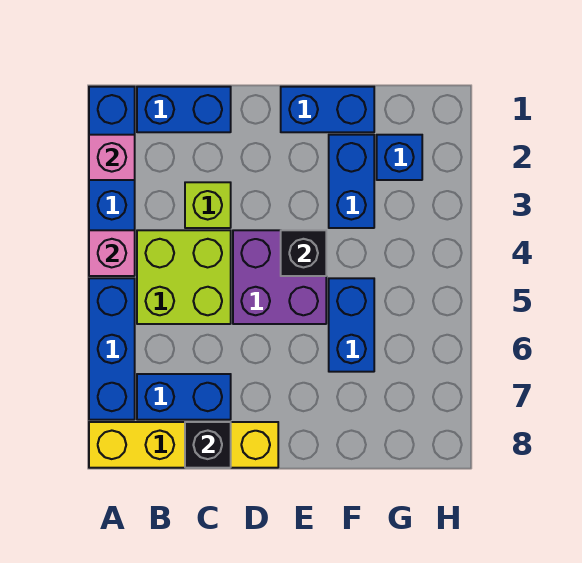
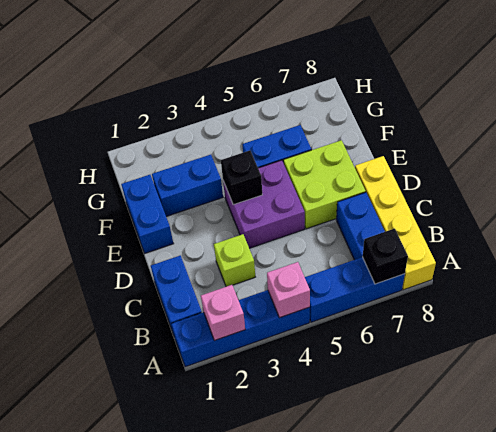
lime brick B4:C5 level 1 -> lime brick D6:E7 level 1
black brick C8 level 2 -> black brick A7 level 2
blue brick G2 level 1 -> none

